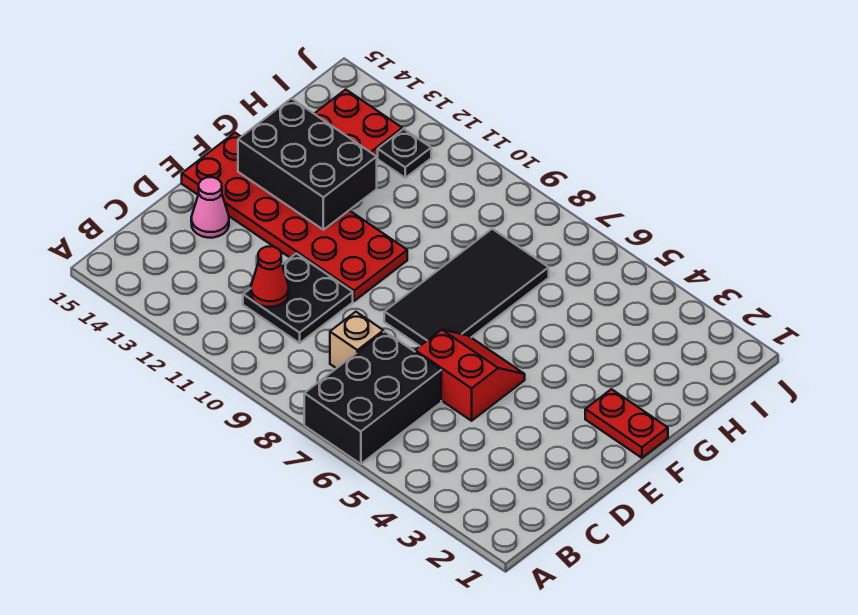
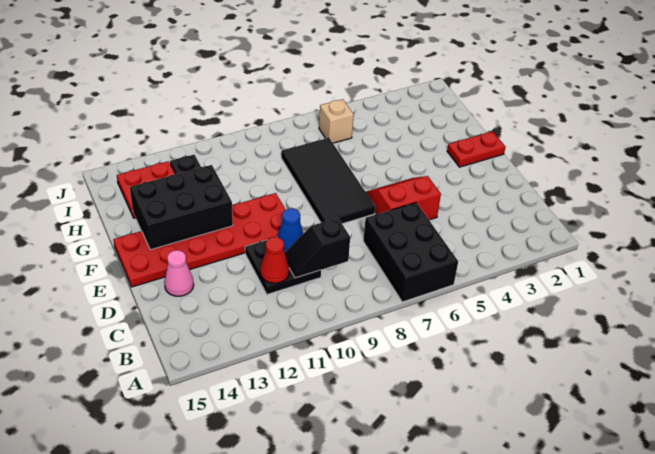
tan brick C8 level 1 -> tan brick I6 level 1
none -> black slope C9:C10 level 2 top 9
none -> blue cone D10 level 2

